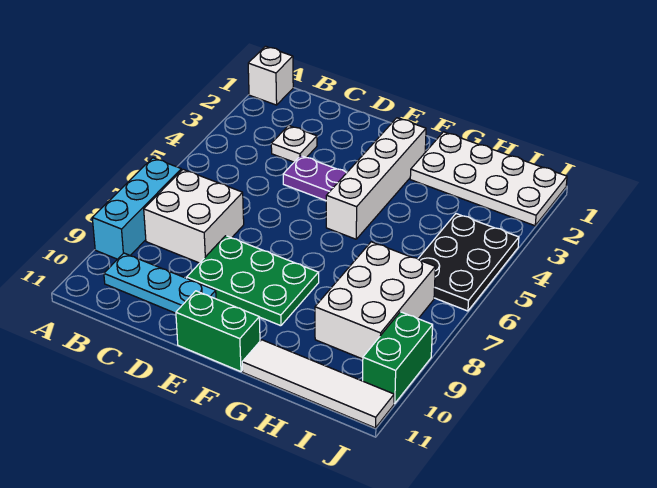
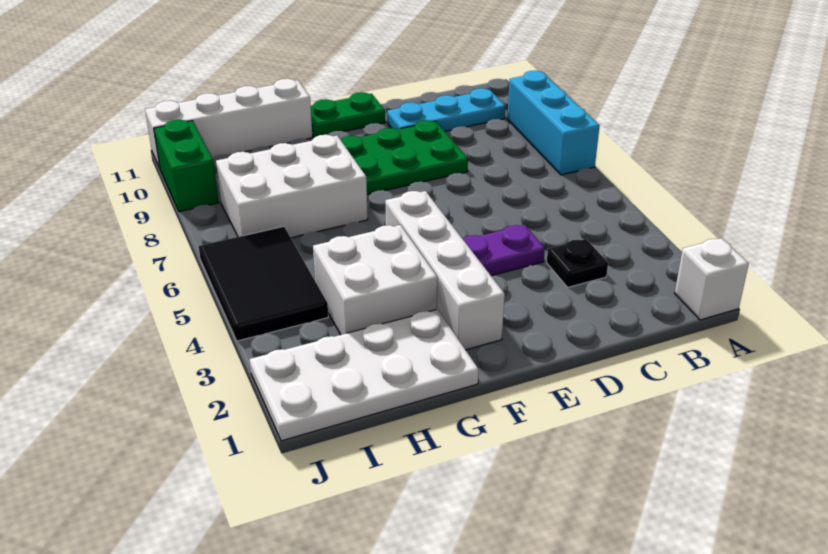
white brick B7:C8 level 1 -> white brick G3:H4 level 1
white plate C3 level 1 -> black plate C3 level 1
green brick E11:F11 level 1 -> green plate E11:F11 level 1
white tile G11:J11 level 1 -> white brick G11:J11 level 1
white brick H7:I9 level 1 -> white brick G7:I8 level 1
black plate I4:J6 level 1 -> black tile I4:J6 level 1

